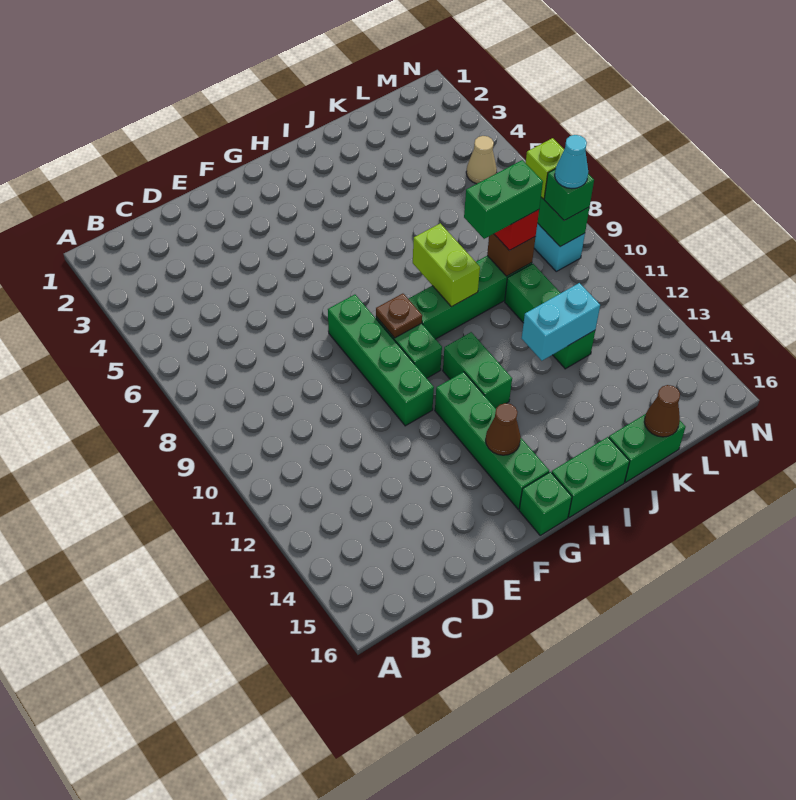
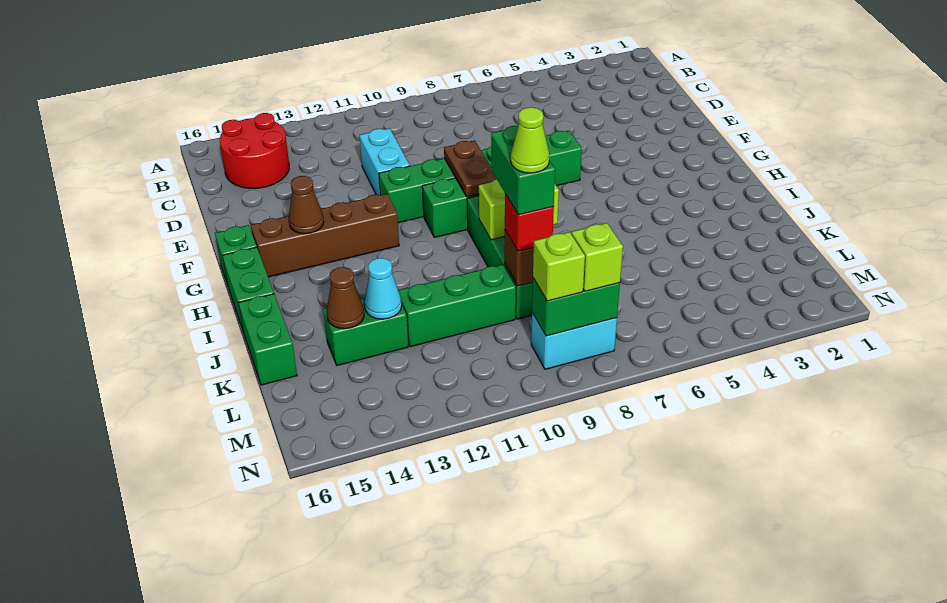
none -> red round brick B14:C15 level 1
green brick F8:F11 level 1 -> green brick F6:F11 level 1
brown plate G9 level 2 -> brown plate F9:G9 level 2
green brick G12:G15 level 1 -> brown brick G12:G15 level 1
green brick H11:H12 level 1 -> green brick K13:K14 level 1
cyan brick J12:K12 level 2 -> cyan brick D11:E11 level 1
none -> lime cone K9 level 5
brown cone K16 level 2 -> brown cone K14 level 2
tan cone M5 level 1 -> none
green brick M9 level 3 -> lime brick M9 level 3
cyan cone M9 level 4 -> cyan cone K13 level 2

